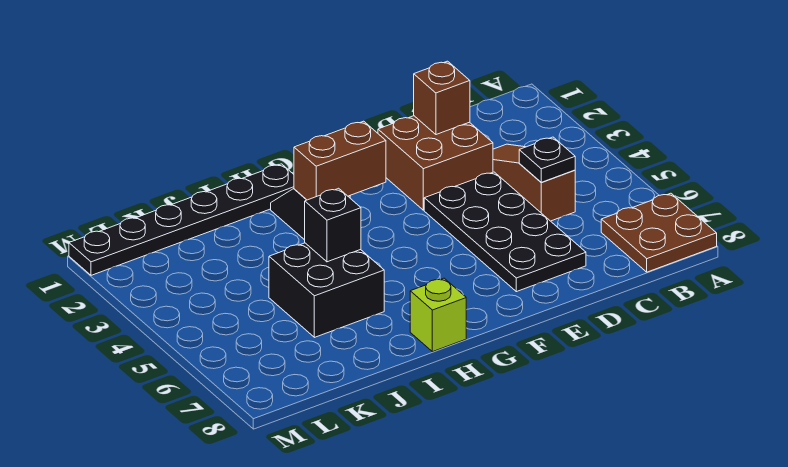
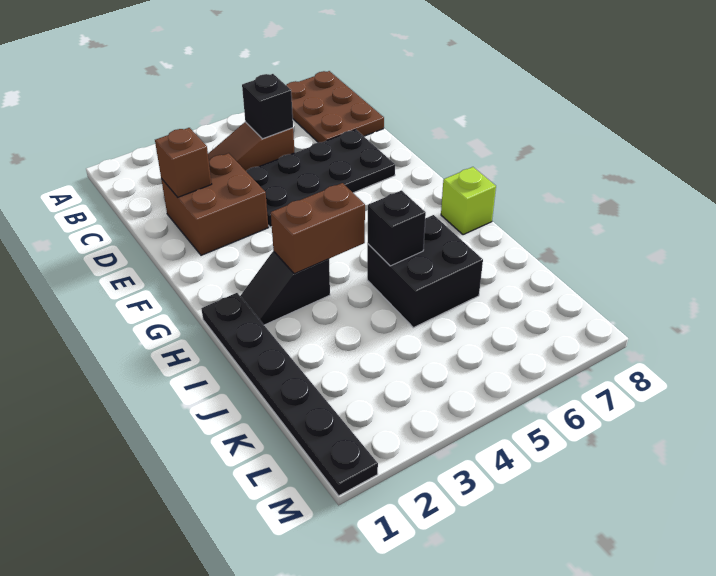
brown plate A7:B8 level 1 -> brown plate A7:C8 level 1
black plate C5 level 2 -> black brick C5 level 2
brown brick G3:H3 level 2 -> brown brick H3:H4 level 2

